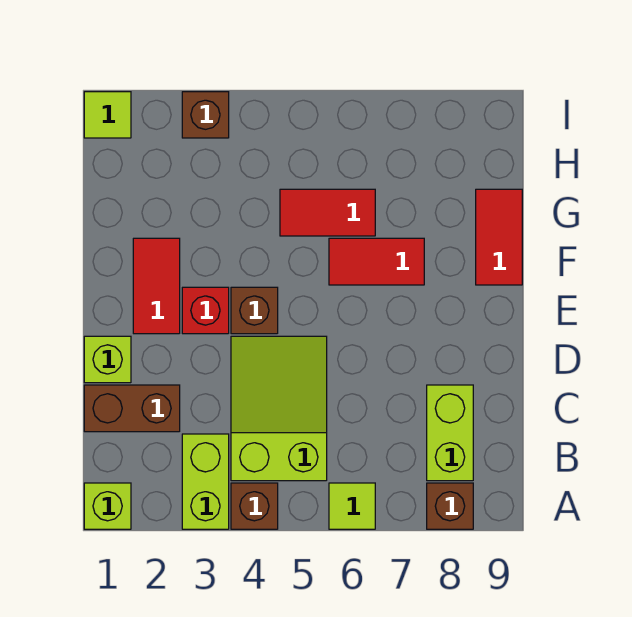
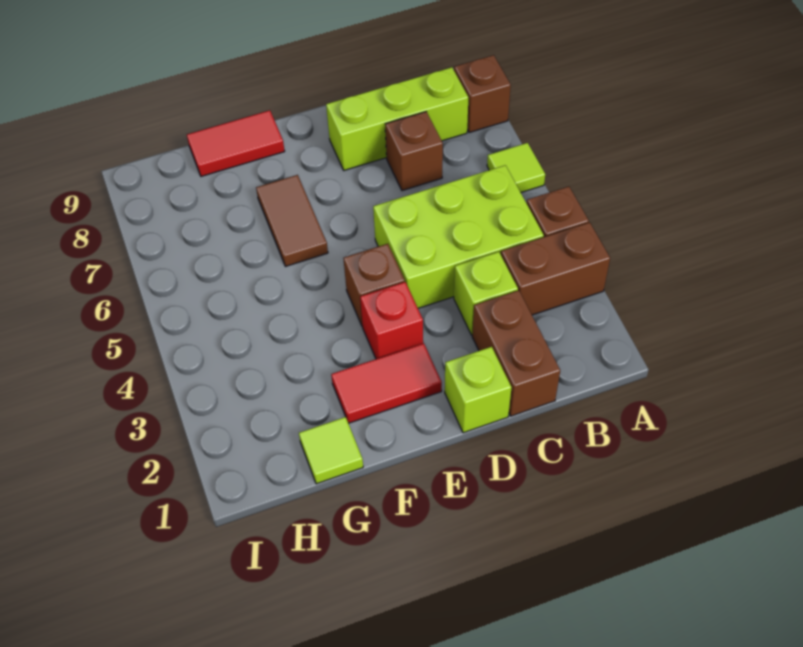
lime brick A1 level 1 -> lime brick C3 level 1
lime brick A3:B3 level 1 -> brown brick A3:B3 level 1
lime slope B4:D5 level 1 top B -> lime brick B4:D5 level 1
lime brick B8:C8 level 1 -> lime brick B8:D8 level 1
red tile F6:F7 level 1 -> brown tile F6:F7 level 1
red tile G5:G6 level 1 -> none
lime tile I1 level 1 -> lime tile G1 level 1
brown brick I3 level 1 -> brown brick C7 level 1

